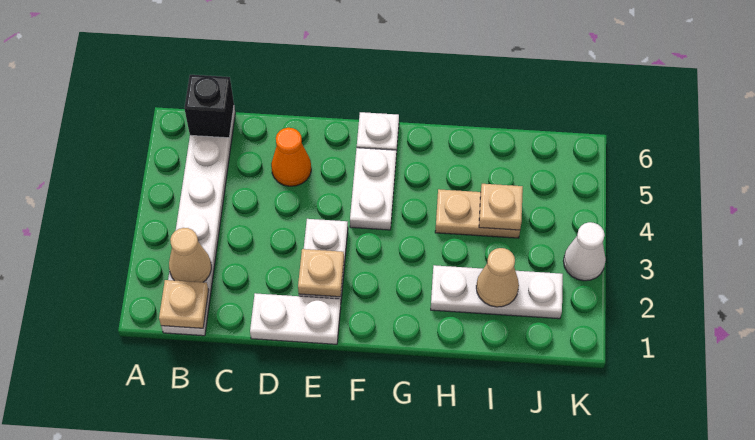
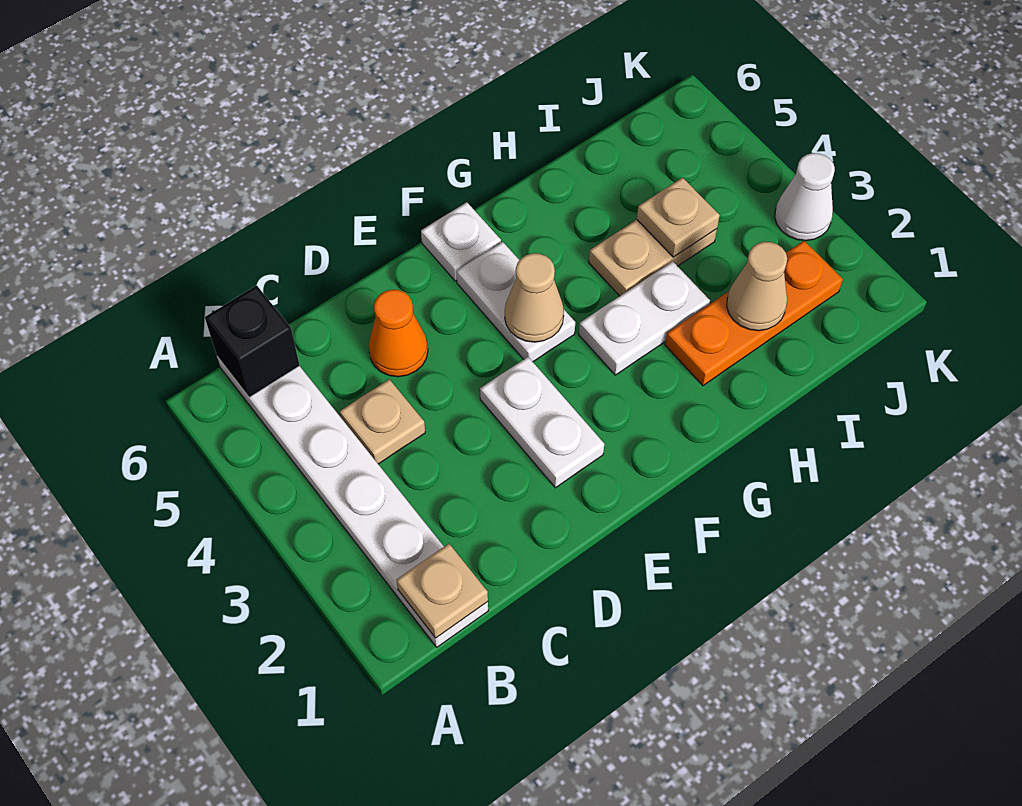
tan cone B2 level 2 -> tan cone F4 level 2
white plate D1:E1 level 1 -> white plate G3:H3 level 1
tan plate E2 level 2 -> tan plate C4 level 1
white plate H2:J2 level 1 -> orange plate H2:J2 level 1

